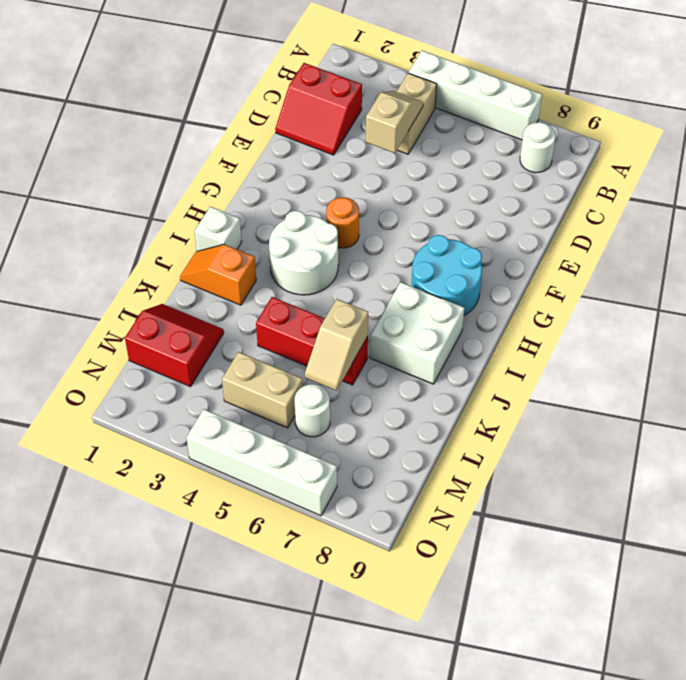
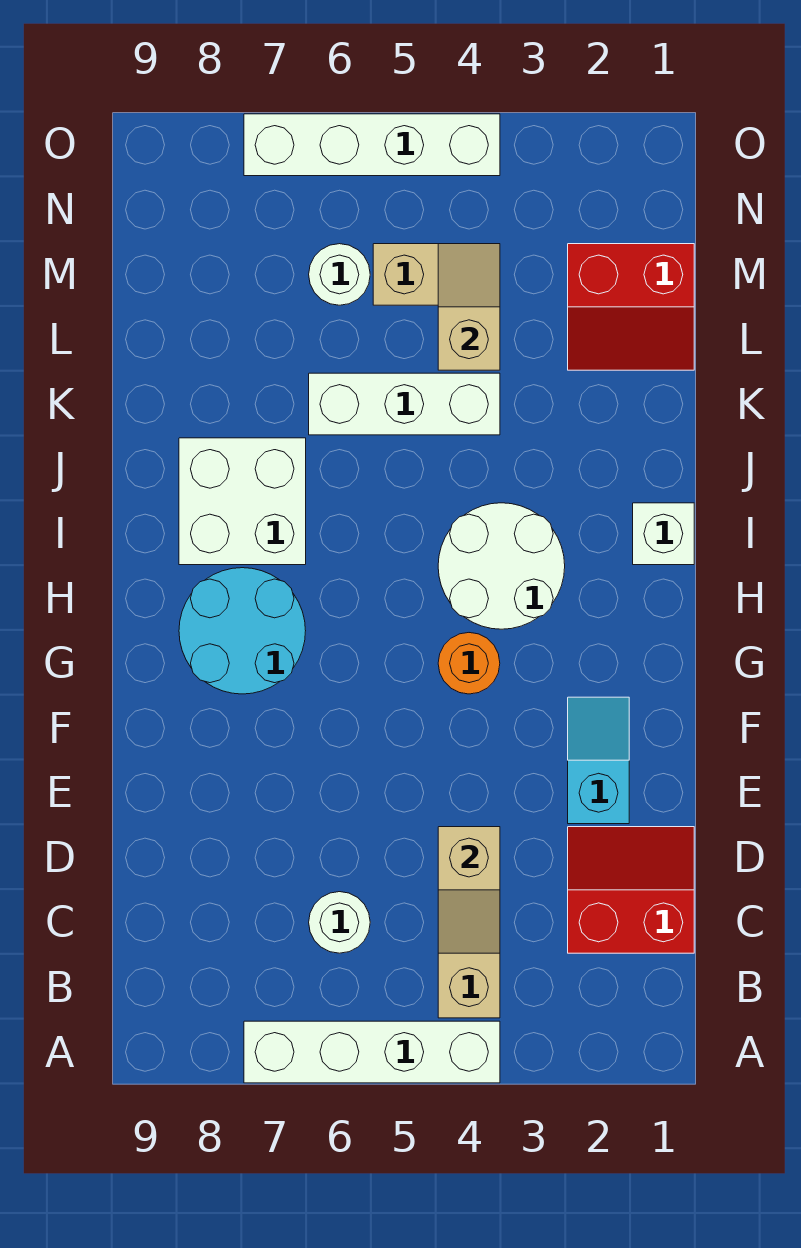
white round brick B8 level 1 -> white round brick C6 level 1
none -> cyan slope E2:F2 level 1 top E
orange slope J1:J2 level 1 top 2 -> none
red brick K4:K6 level 1 -> white brick K4:K6 level 1
tan slope K6:L6 level 2 top K -> tan slope L4:M4 level 2 top L

